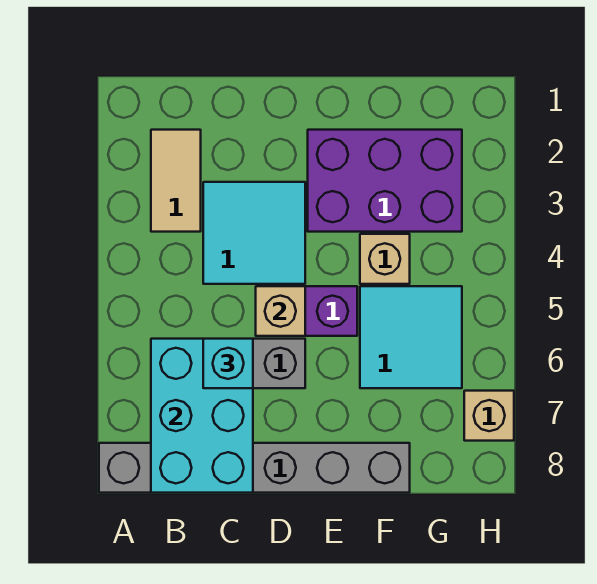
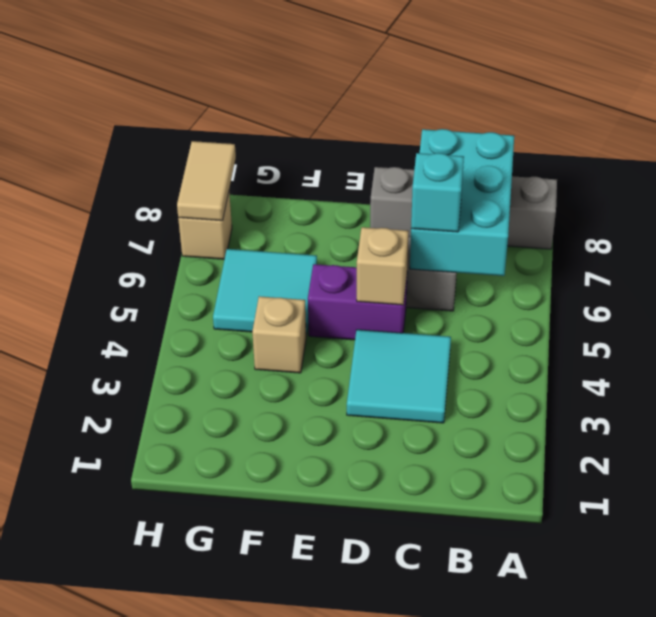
grey brick A8:F8 level 1 -> grey brick A8:D8 level 1
tan tile B2:B3 level 1 -> tan tile H7:H8 level 2
purple brick E2:G3 level 1 -> none

